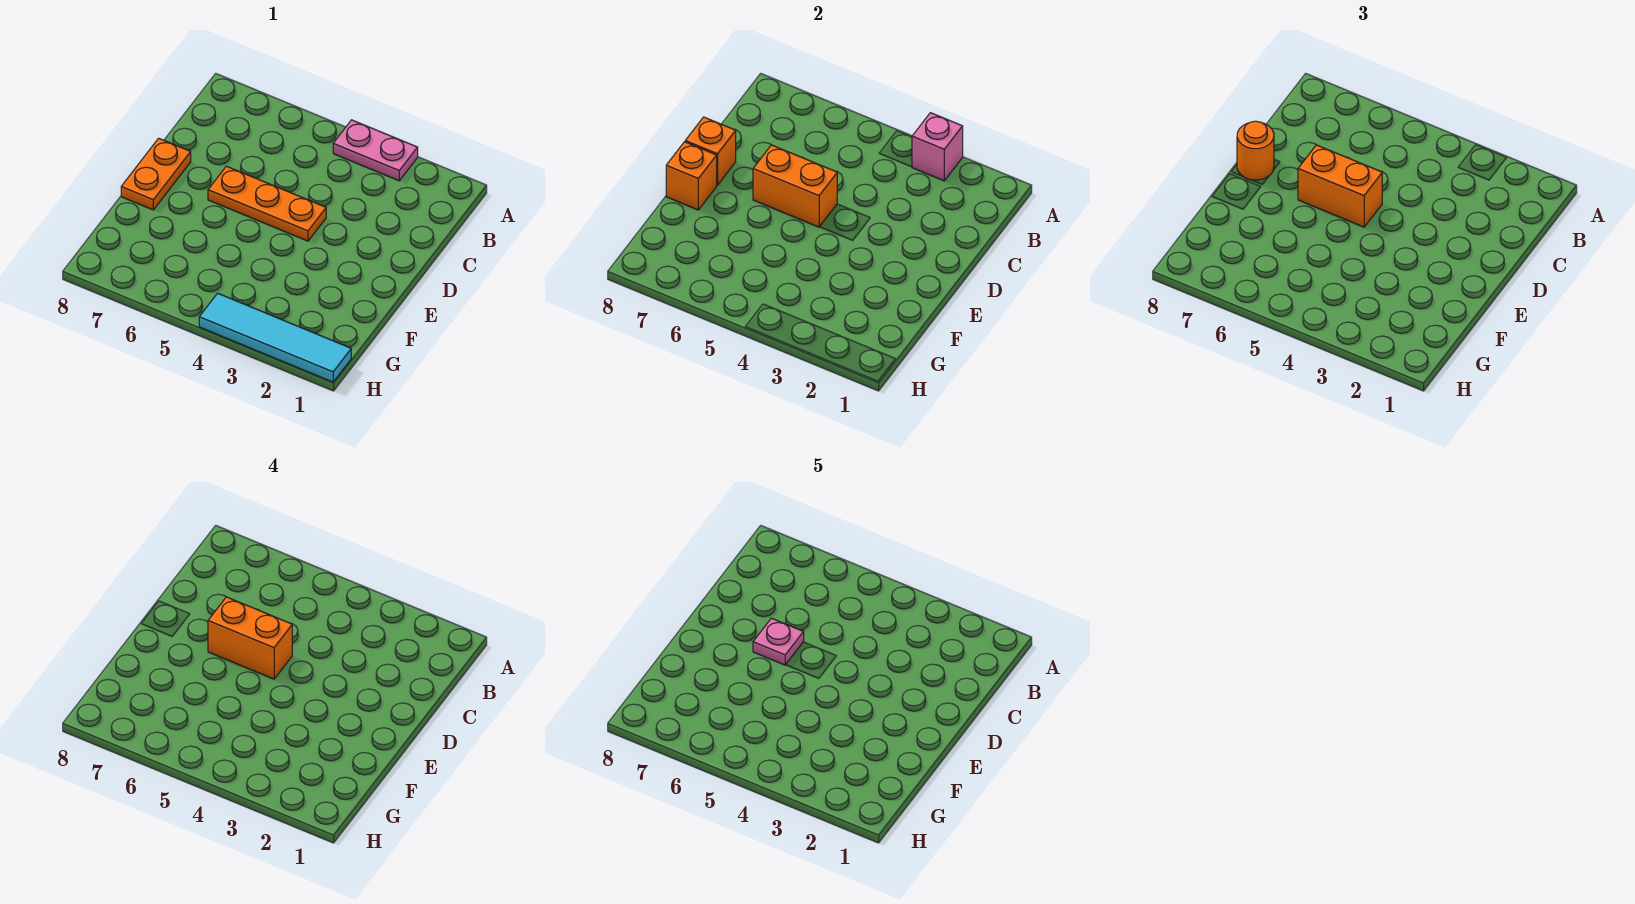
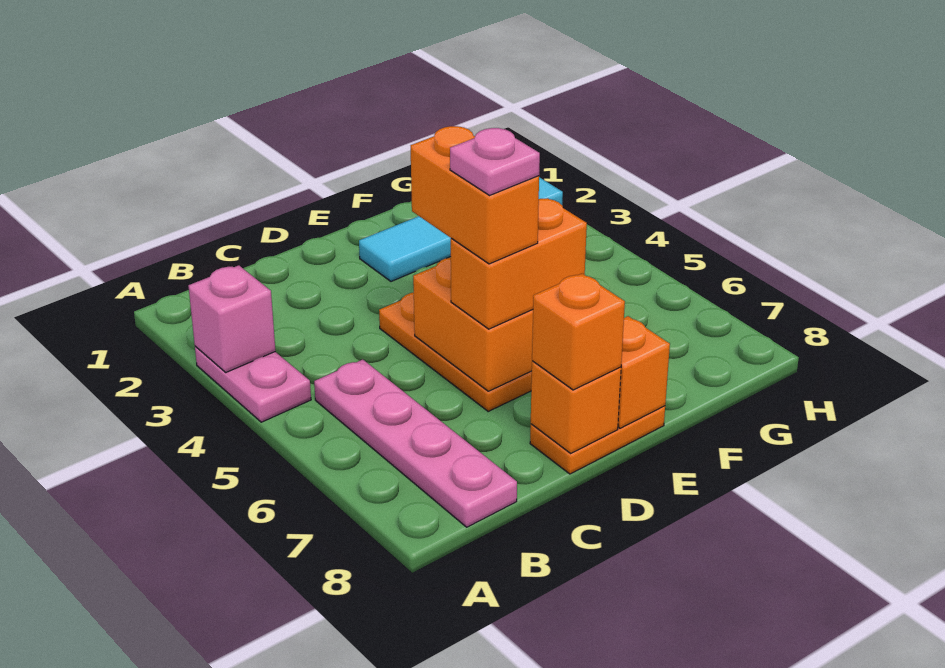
none -> pink plate B5:B8 level 1
orange brick D5:D6 level 3 -> orange brick D6:E6 level 3
orange round brick D8 level 3 -> orange brick D8 level 3
cyan tile H1:H4 level 1 -> cyan tile E2:H2 level 1

